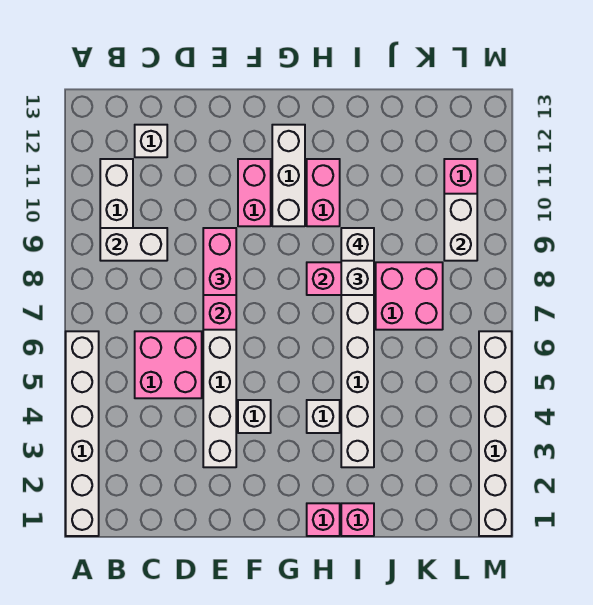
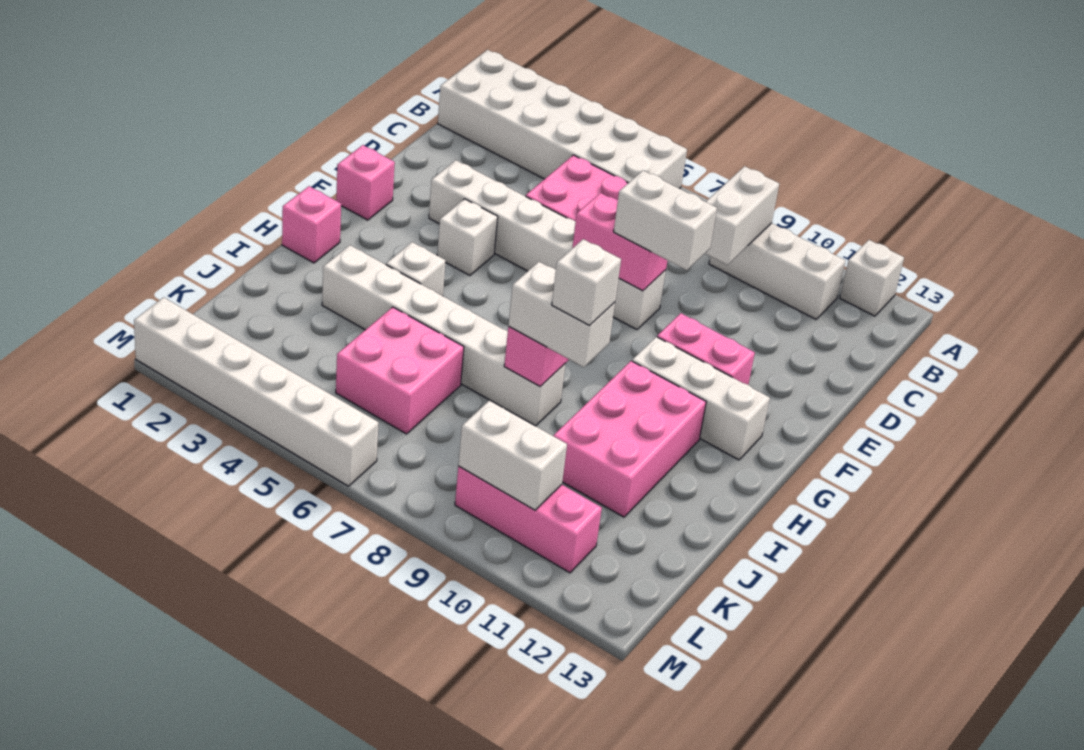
white brick A1:A6 level 1 -> white brick A1:B6 level 1
white brick C12 level 1 -> white brick A12 level 1
pink brick E8:E9 level 3 -> white brick E8:E9 level 3
pink brick H10:H11 level 1 -> pink brick H10:J11 level 1
pink brick I1 level 1 -> pink brick F1 level 1
pink brick J7:K8 level 1 -> pink brick J5:K6 level 1

